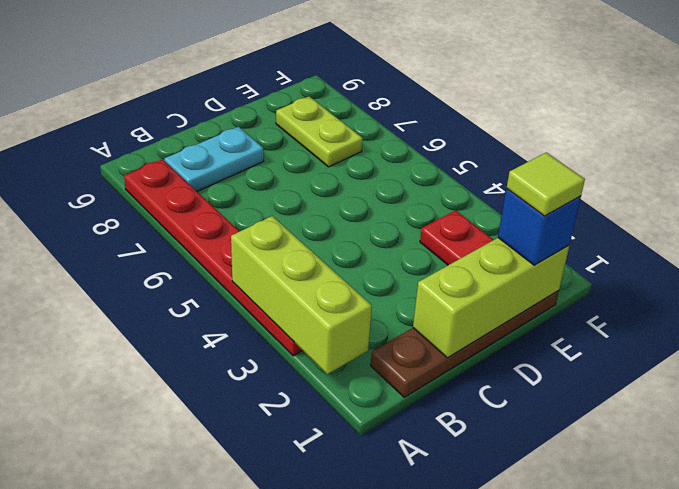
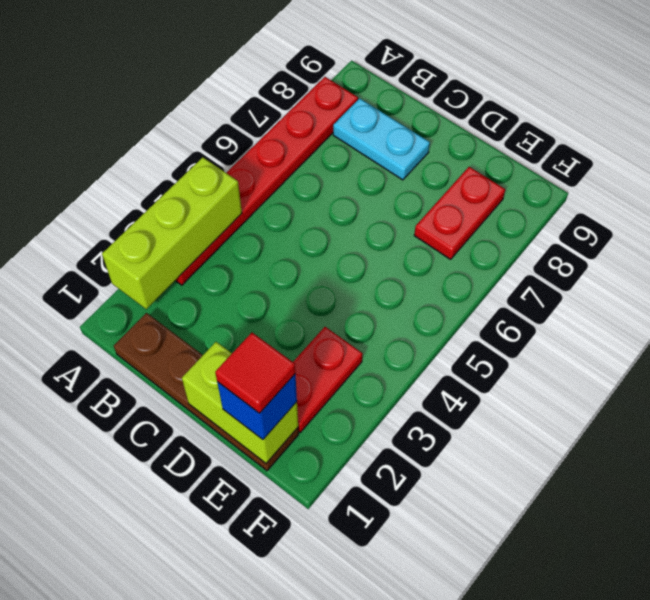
lime brick C1:E1 level 2 -> lime brick D1:E1 level 2
lime tile E1 level 4 -> red tile E1 level 4
lime plate E7:E8 level 1 -> red plate E7:E8 level 1

